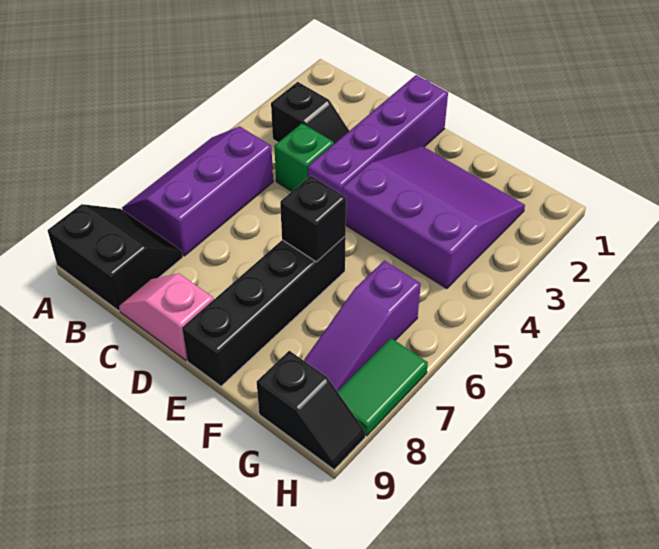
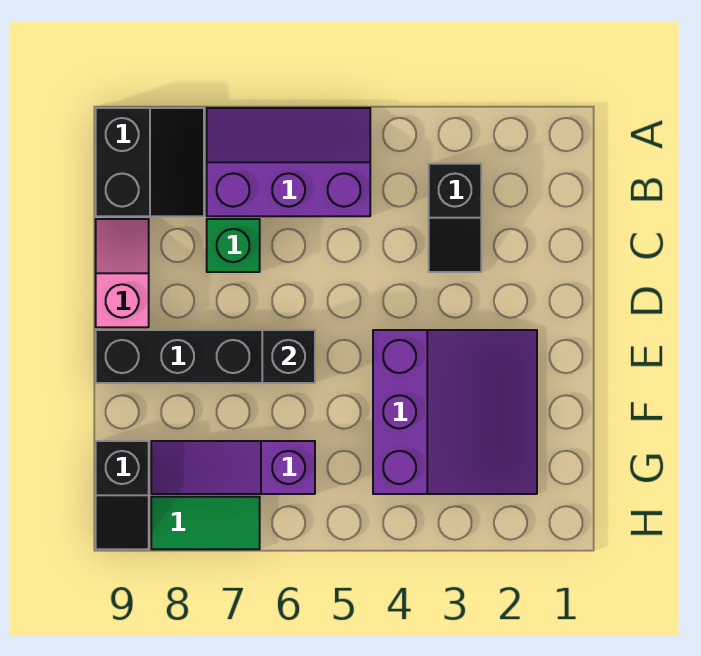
green brick C4 level 1 -> green brick C7 level 1
purple brick D1:D4 level 1 -> none

